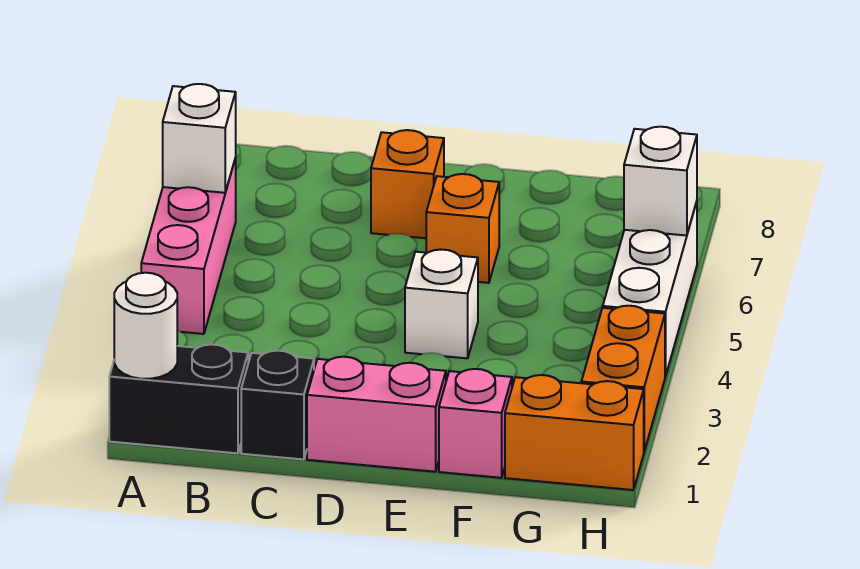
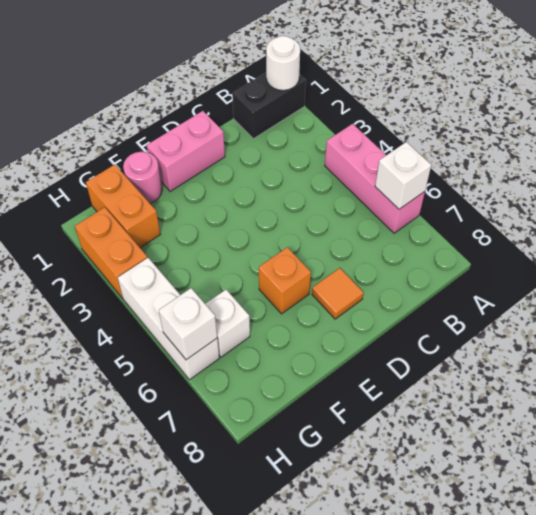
black brick C1 level 1 -> none
orange brick D7 level 1 -> orange tile D7 level 1
white brick E4 level 1 -> white brick G6 level 1
pink brick F1 level 1 -> pink round brick F1 level 1
orange brick G1:H1 level 1 -> orange brick G1:G2 level 1

